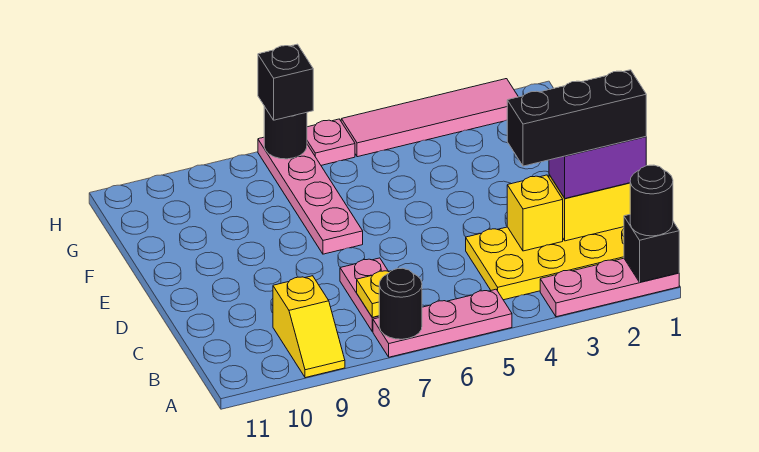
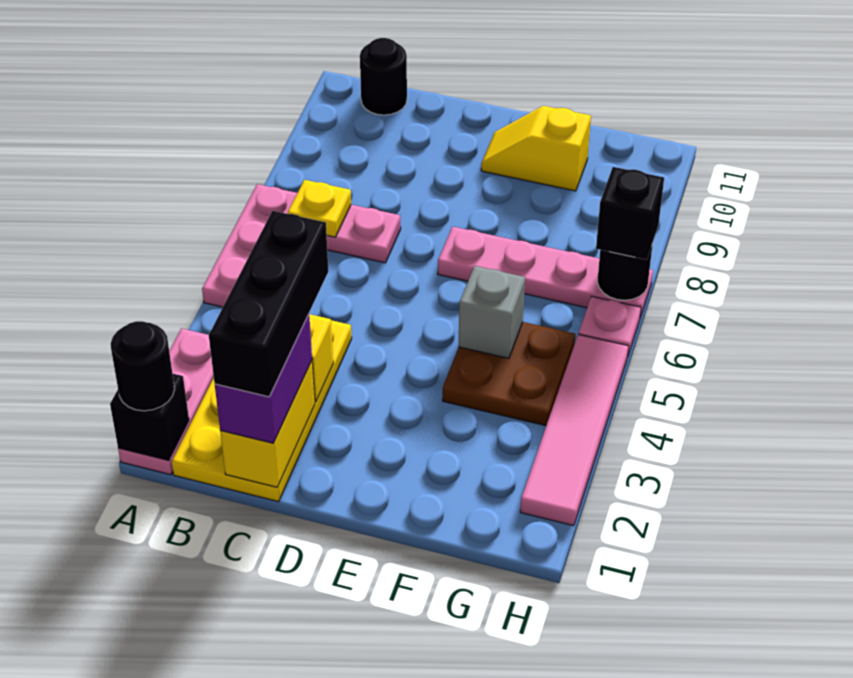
black round brick A7 level 2 -> black round brick B11 level 1
yellow slope A9:B9 level 1 top B -> yellow slope E10:F10 level 1 top F
none -> brown plate F4:G5 level 1
none -> grey brick F5 level 2

